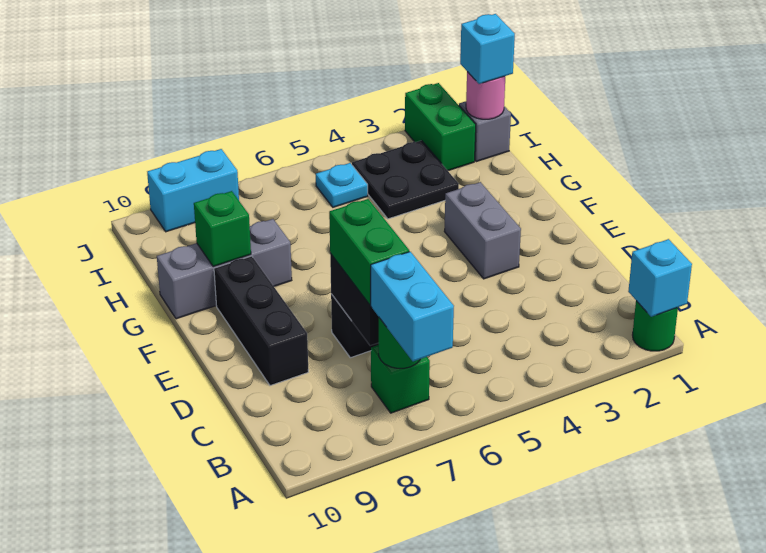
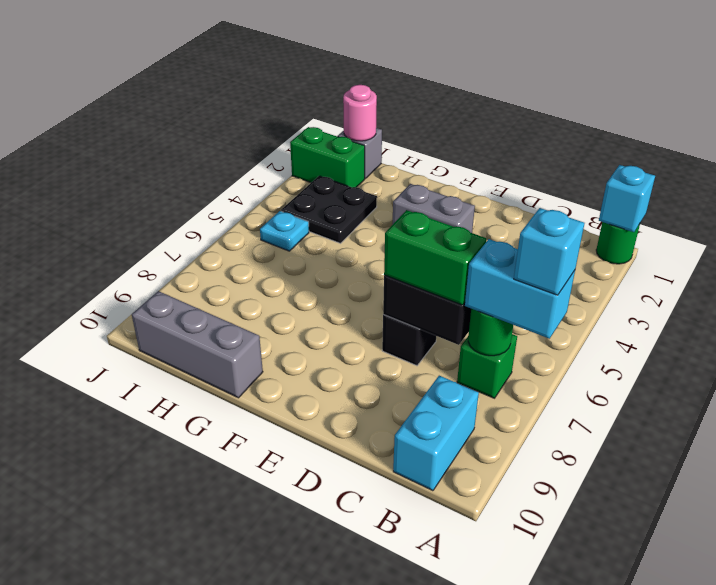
black brick D9:F9 level 1 -> none
grey brick G8:G10 level 1 -> grey brick G10:I10 level 1
green brick G9 level 2 -> none
cyan brick I1 level 3 -> cyan brick A7 level 4
cyan brick J8:J9 level 1 -> cyan brick B9:B10 level 1

